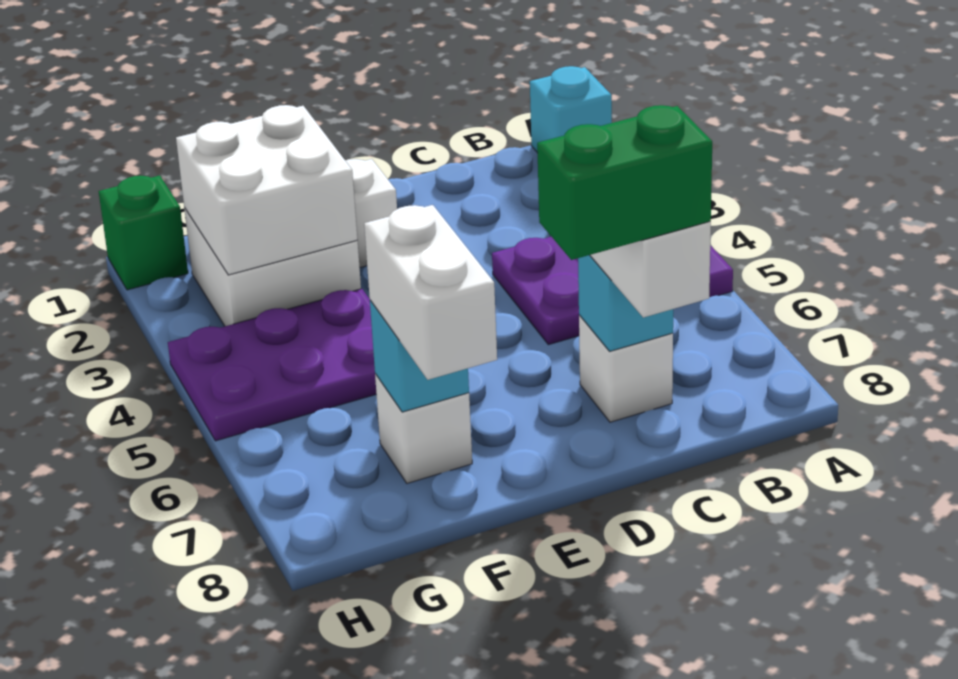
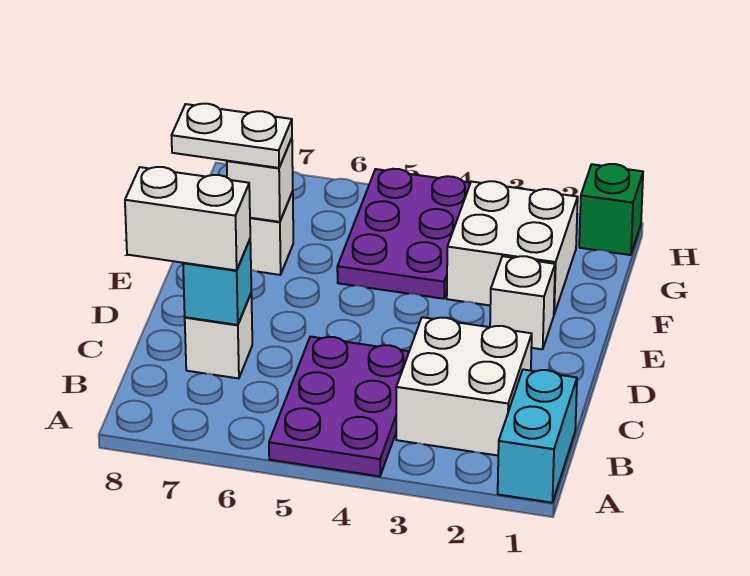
cyan brick A1 level 1 -> cyan brick A1:B1 level 1
green brick C8:D8 level 4 -> none
white brick F2:G3 level 2 -> white brick B2:C3 level 1
cyan brick F7 level 2 -> white brick F7 level 2
white brick F7:F8 level 3 -> white plate F7:F8 level 3

